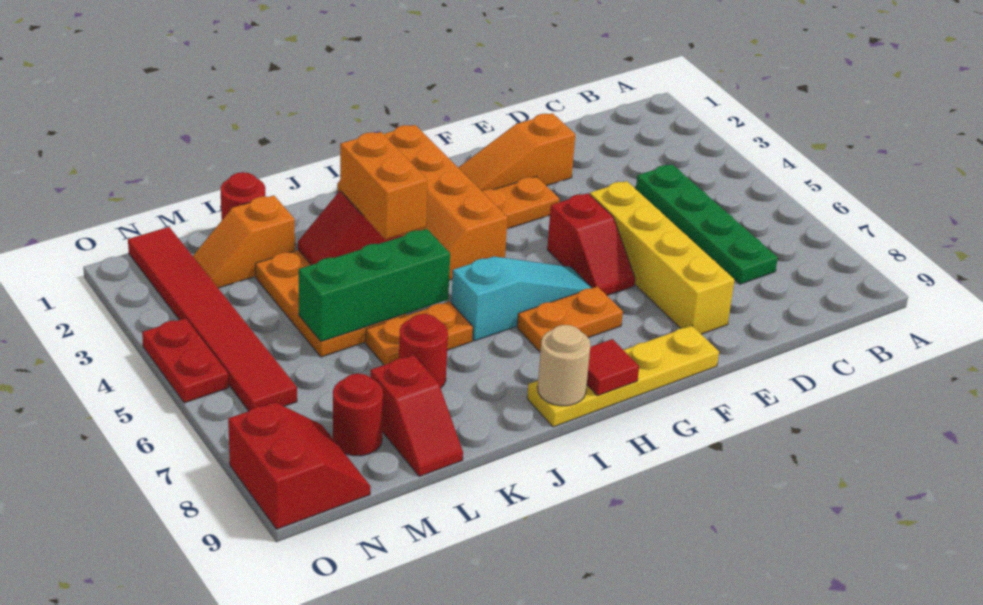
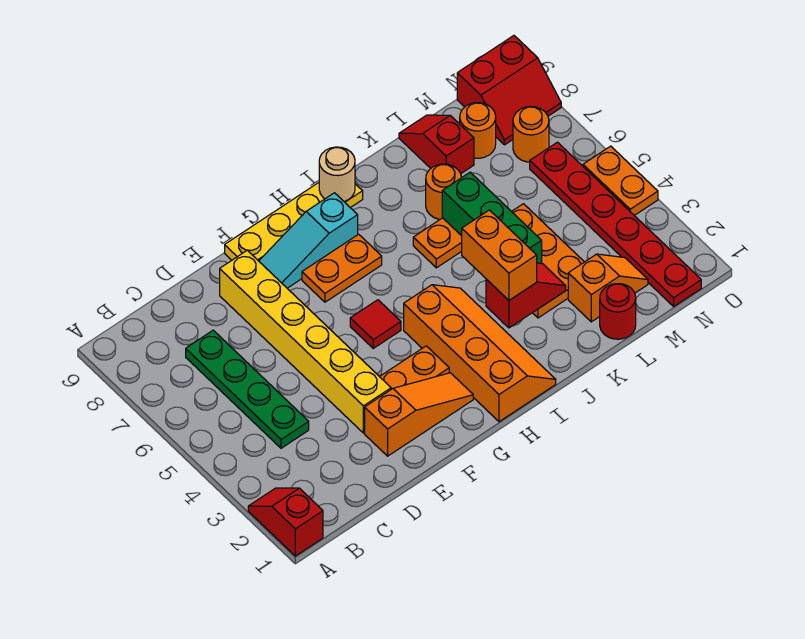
yellow brick E5:E8 level 1 -> yellow brick E3:E8 level 1
red slope F5:F6 level 1 top 5 -> red slope A1:A2 level 1 top 1
cyan slope G6:I6 level 1 top I -> cyan slope F8:H8 level 1 top H
red tile H9 level 2 -> red tile G5 level 1
green brick J5:L5 level 2 -> green brick K4:K6 level 2
red round brick K7 level 1 -> orange round brick K7 level 1
red round brick M8 level 1 -> orange round brick M8 level 1
red tile N1:N6 level 1 -> red plate N1:N6 level 1
none -> orange round brick N7 level 1
red slope N8:O9 level 1 top O -> red slope N8:O9 level 1 top 9
red plate O4:O5 level 1 -> orange plate O4:O5 level 1

